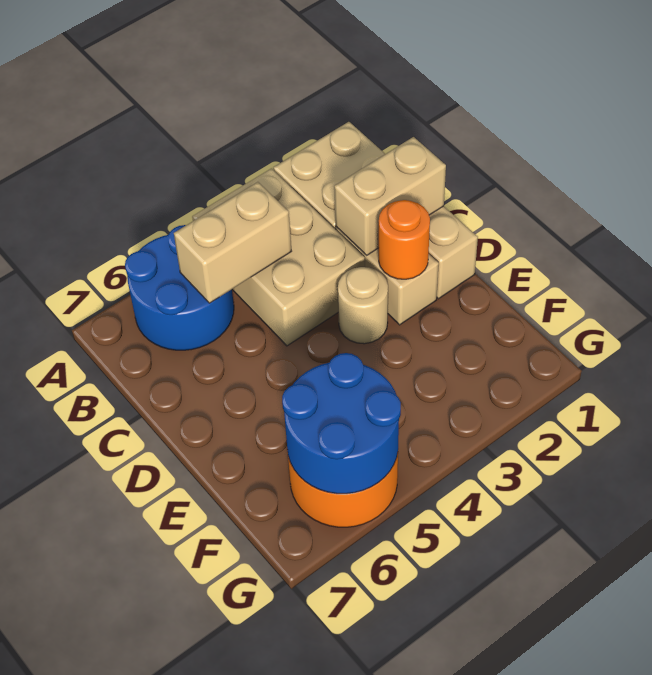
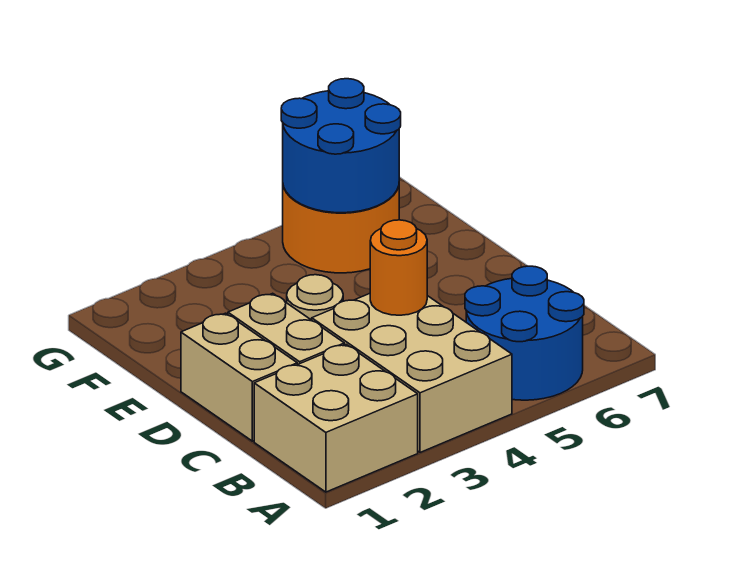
tan brick B4:B5 level 2 -> none
tan brick C1:C2 level 2 -> none
orange round brick D2 level 2 -> orange round brick C4 level 2

